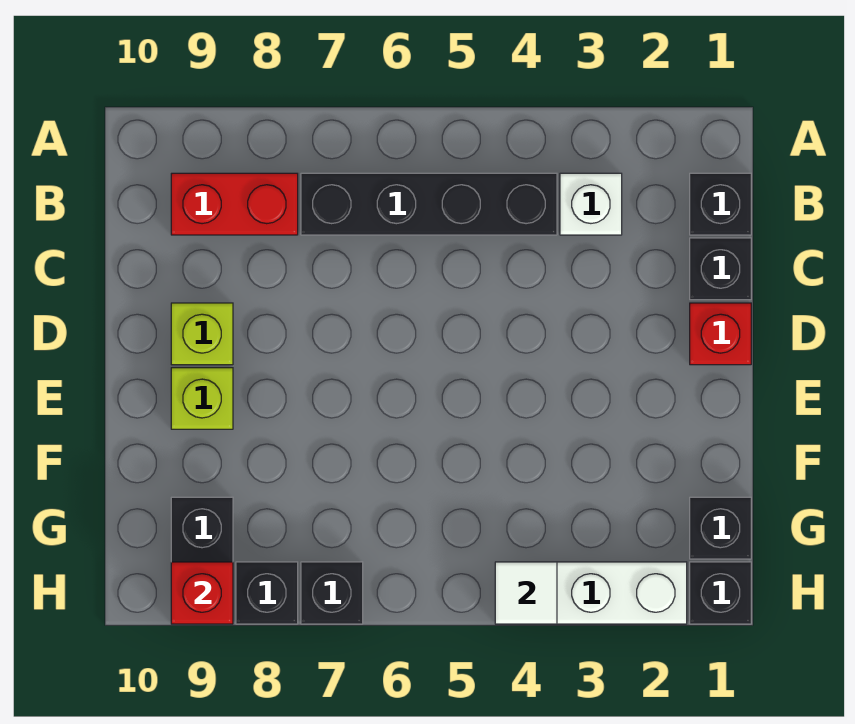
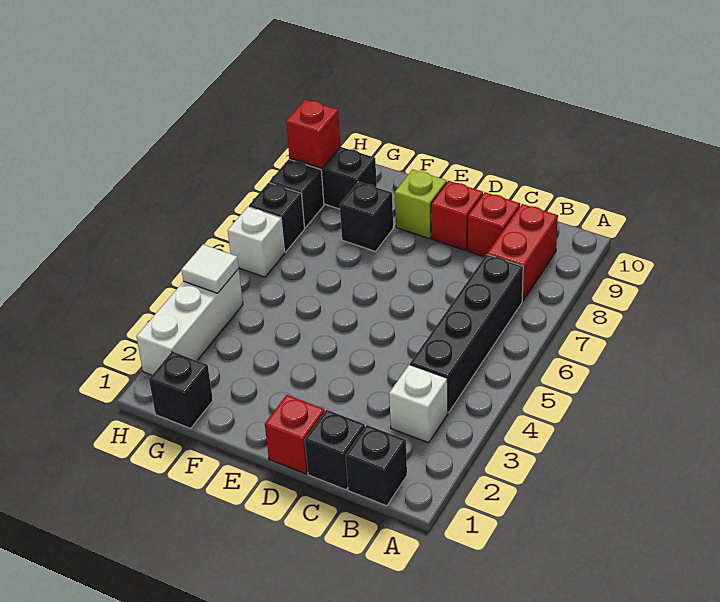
none -> red brick C9 level 1
lime brick D9 level 1 -> red brick D9 level 1
black brick H1 level 1 -> black brick F8 level 1
none -> white brick H6 level 1

